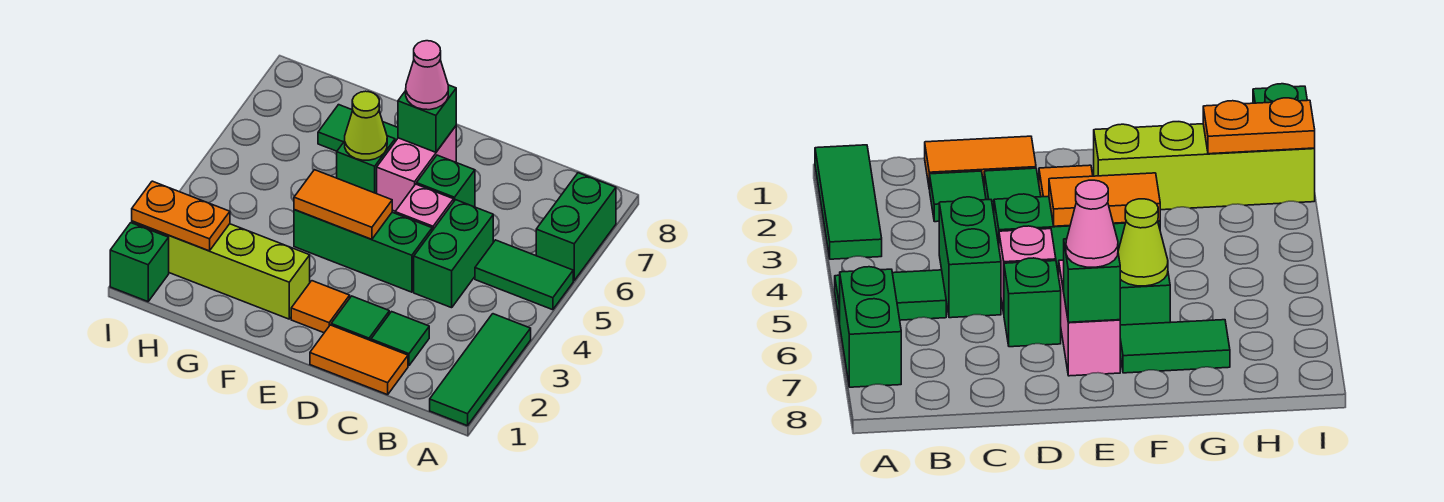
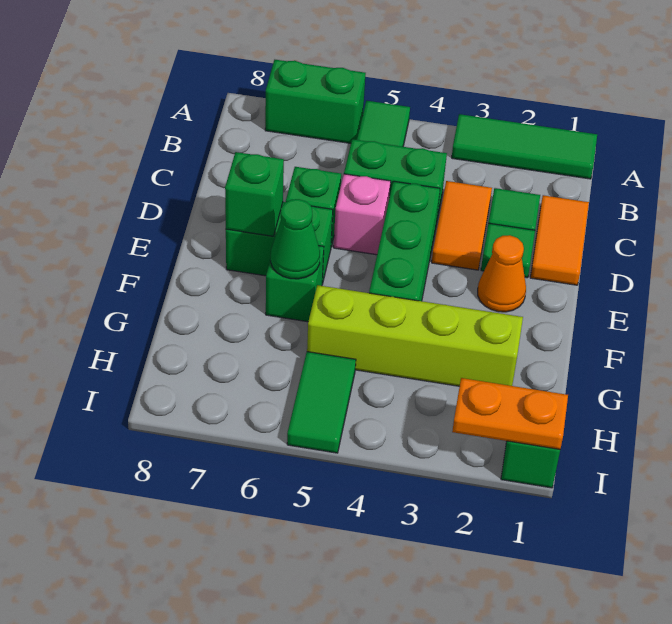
orange tile E2 level 1 -> orange cone E2 level 1
orange tile E4:F4 level 2 -> orange tile C3:D3 level 1
pink brick E6:E7 level 1 -> green brick E6:E7 level 1
pink cone E7 level 3 -> none
lime brick F2:I2 level 1 -> lime brick G2:G5 level 1
lime cone F6 level 2 -> green cone F6 level 2
green tile F7:G7 level 1 -> green tile H5:I5 level 1
orange plate H2:I2 level 2 -> orange plate I1:I2 level 2

